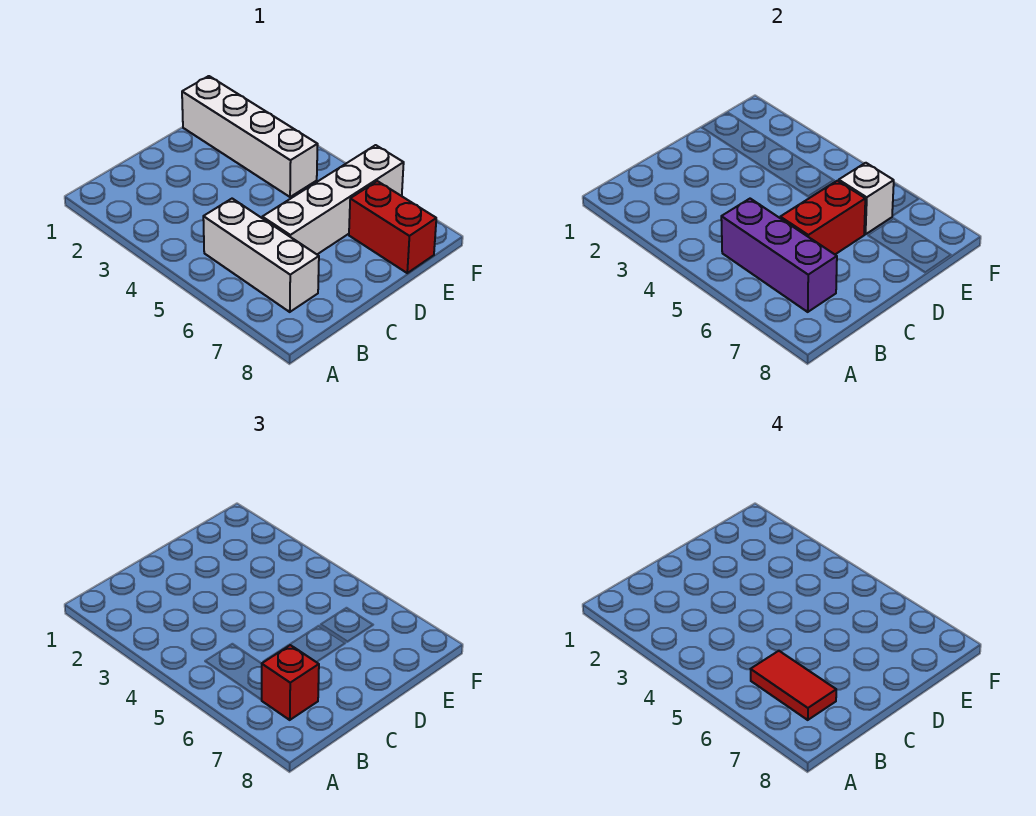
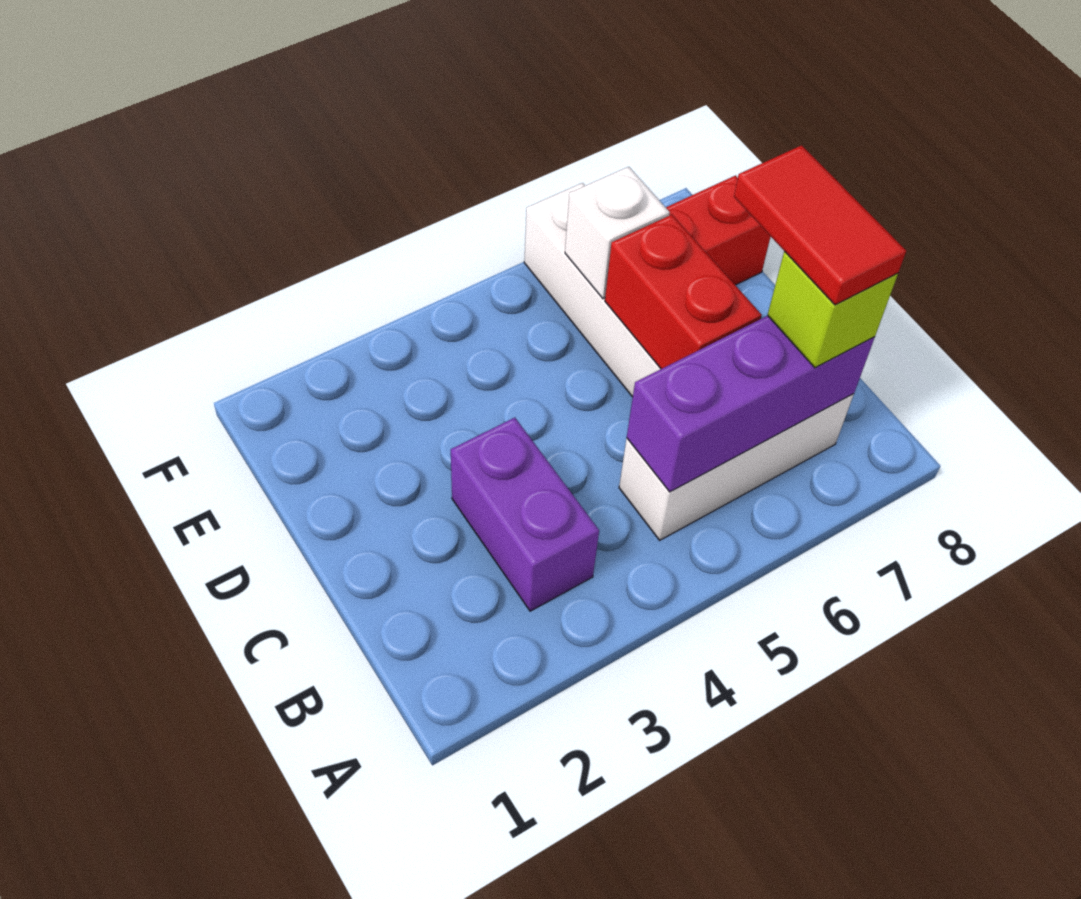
none -> purple brick B3:C3 level 1
red tile B6:B7 level 4 -> red tile B7:C7 level 4
red brick B7 level 3 -> lime brick B7 level 3
white brick E1:E4 level 1 -> none

